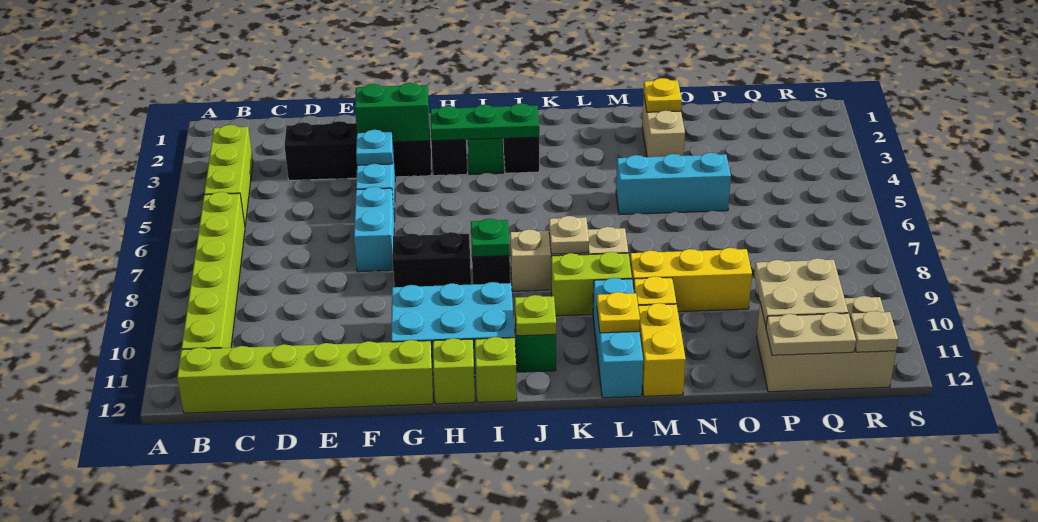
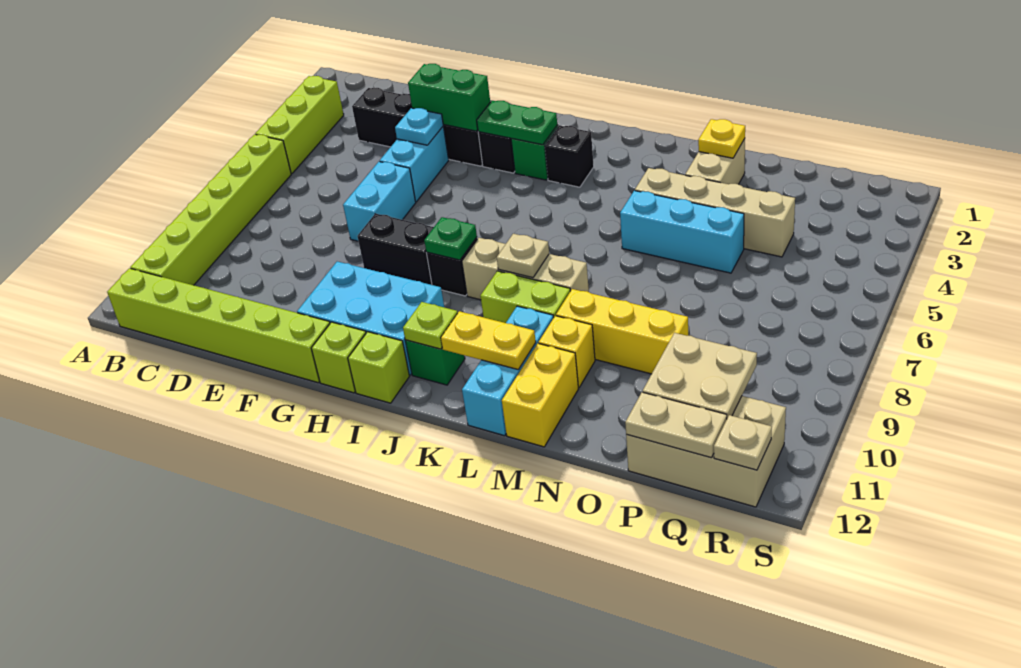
green plate H3:J3 level 2 -> green plate H3:I3 level 2
yellow plate L11 level 2 -> yellow plate K11:L11 level 2
none -> tan brick M4:P4 level 1

